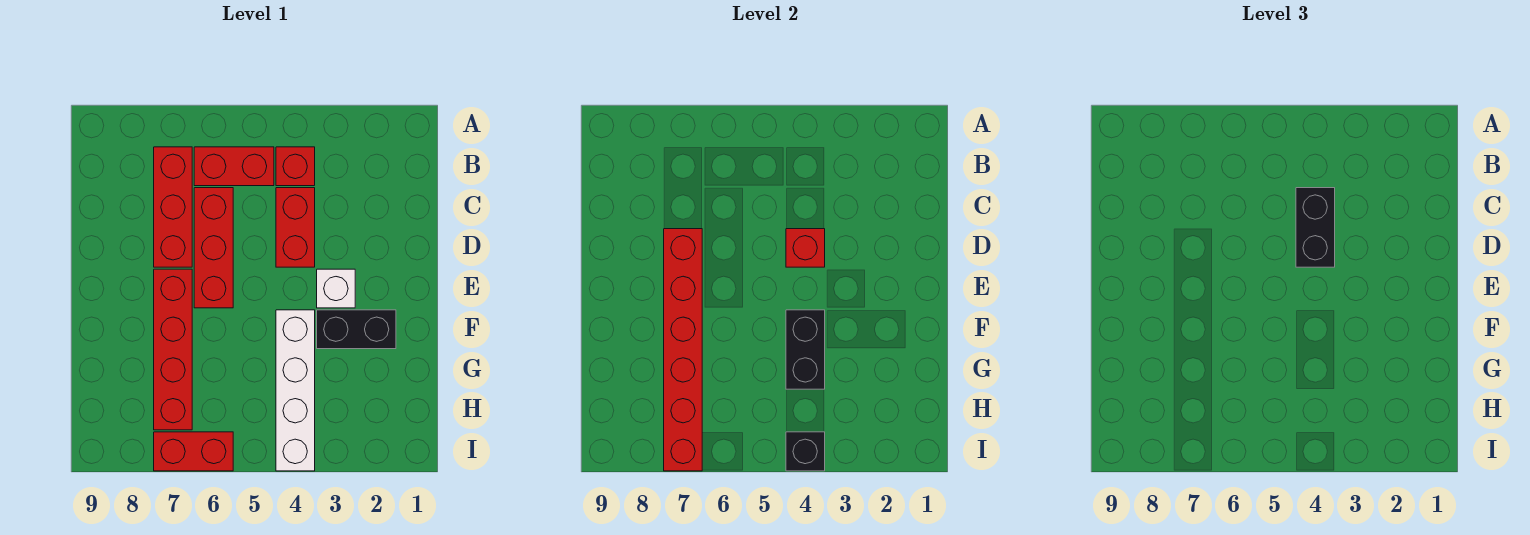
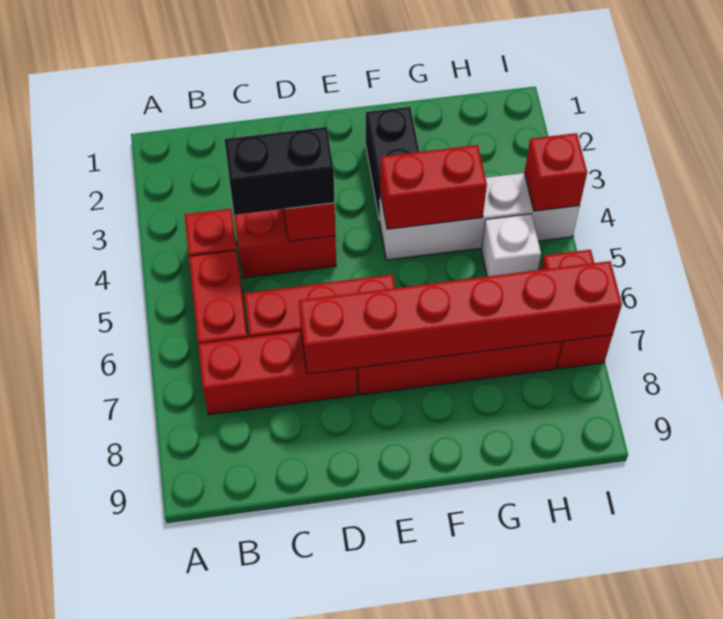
white brick E3 level 1 -> white brick H5 level 1
black brick F4:G4 level 2 -> red brick F4:G4 level 2
black brick I4 level 2 -> red brick I4 level 2

